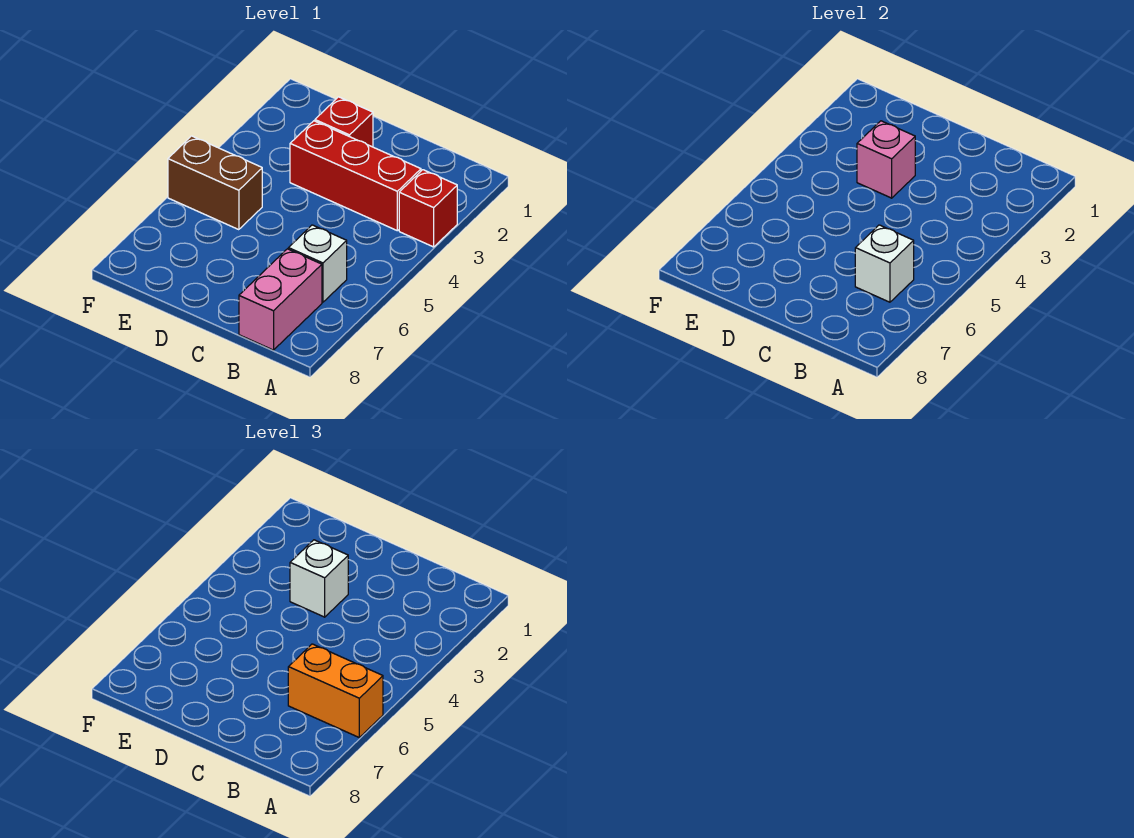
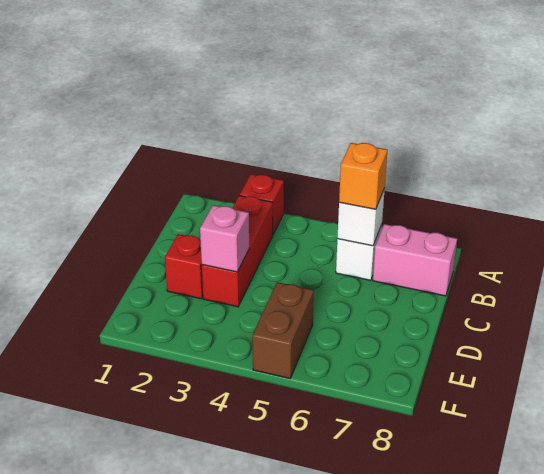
orange brick A6:B6 level 3 -> orange brick B6 level 3
white brick D3 level 3 -> none

